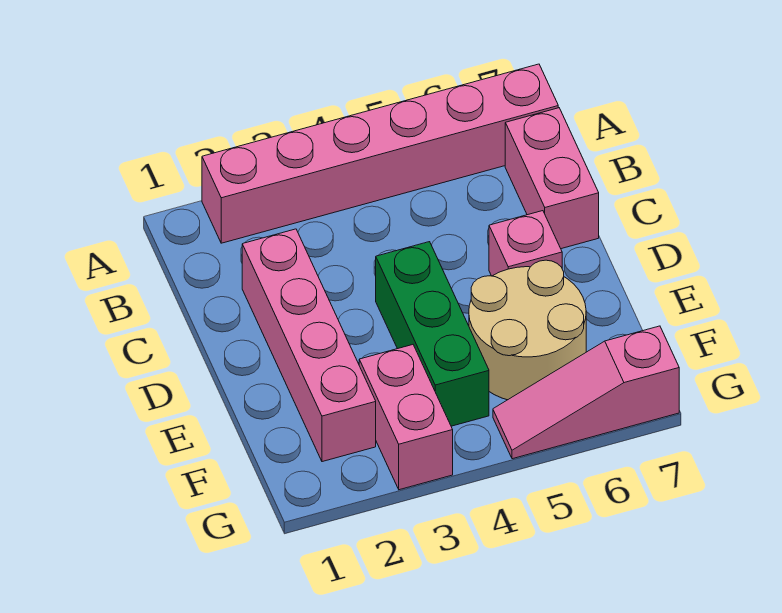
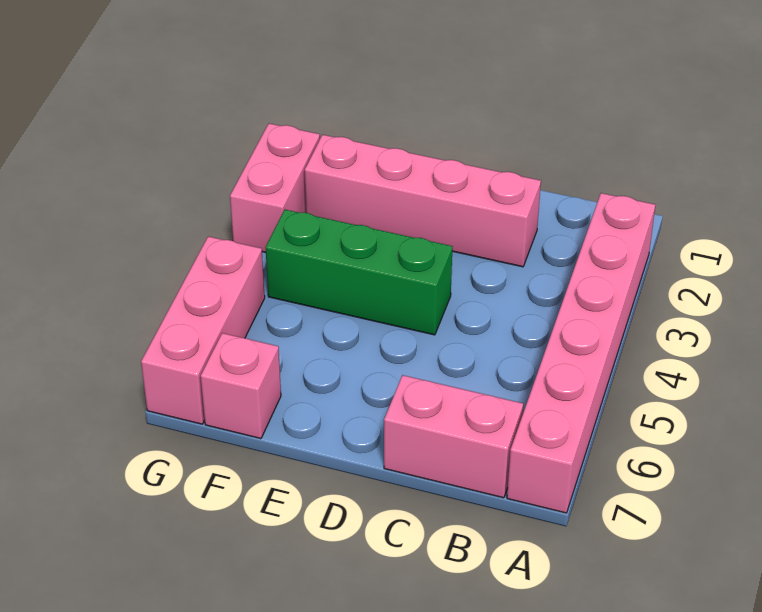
pink brick D6 level 1 -> pink brick F7 level 1
tan round brick E5:F6 level 1 -> none
pink brick F3:G3 level 1 -> pink brick G2:G3 level 1
pink slope G5:G7 level 1 top 7 -> pink brick G5:G7 level 1

